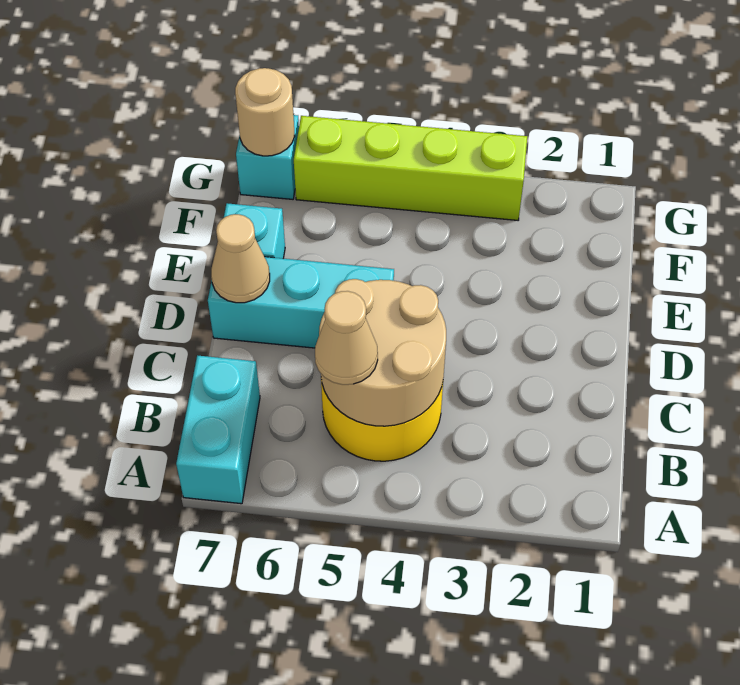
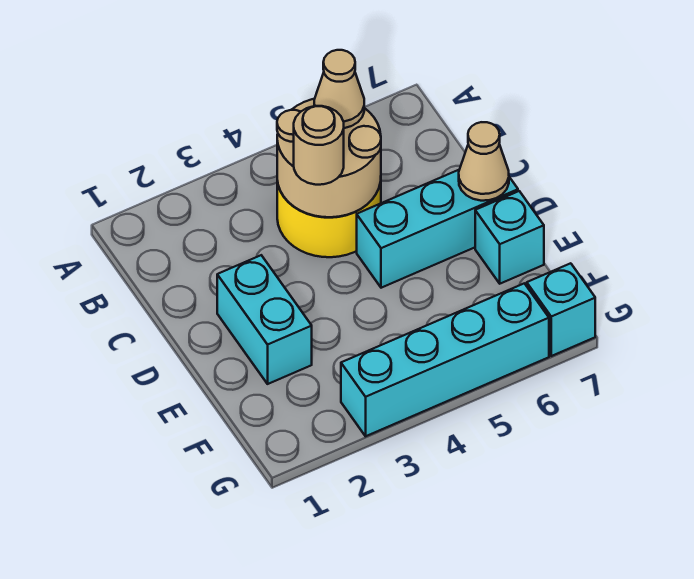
cyan brick A7:B7 level 1 -> cyan brick D2:E2 level 1
lime brick G3:G6 level 1 -> cyan brick G3:G6 level 1
tan round brick G7 level 2 -> tan round brick C4 level 3

